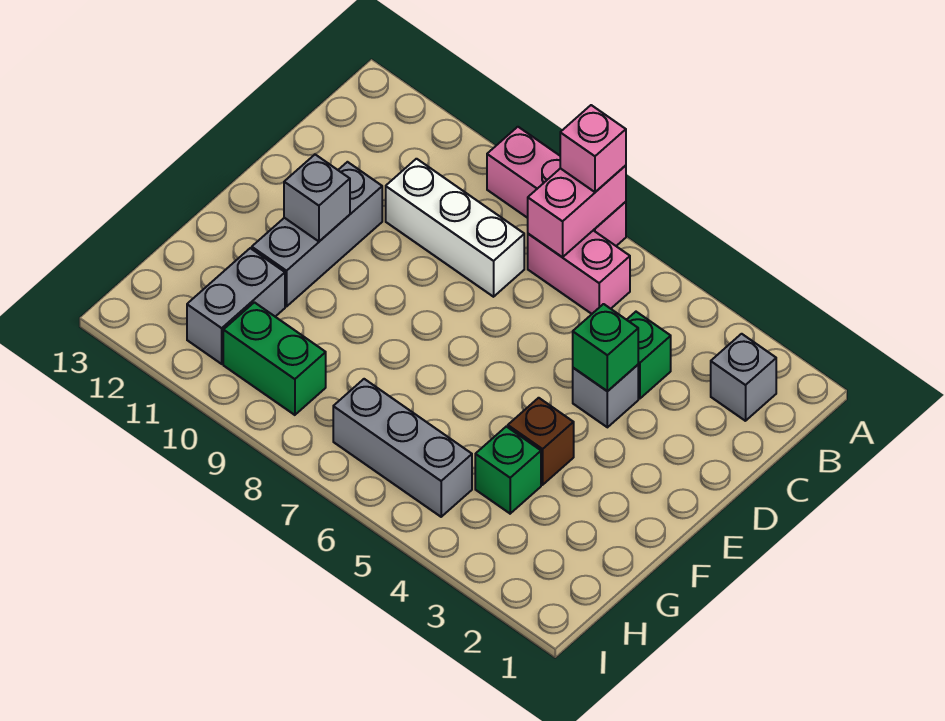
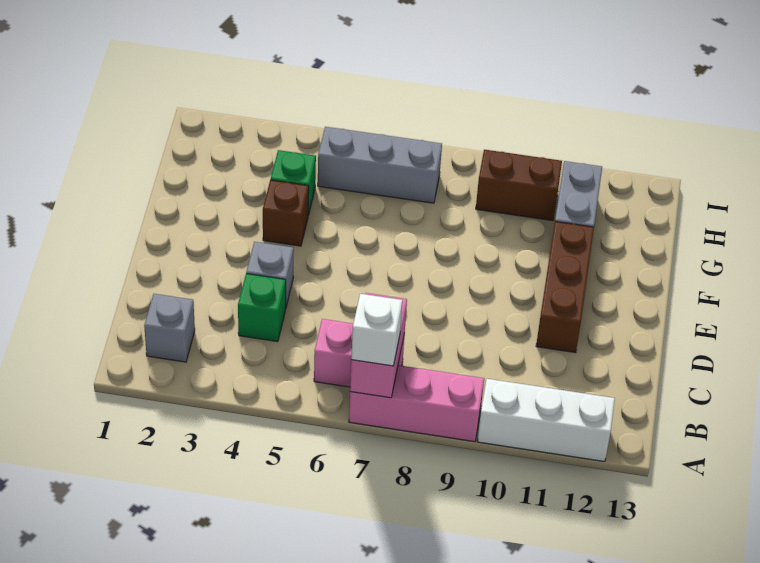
pink brick A7 level 3 -> white brick A7 level 3
white brick C8:C10 level 1 -> white brick A10:A12 level 1
green brick D4 level 2 -> none
grey brick D11:F11 level 1 -> brown brick D11:F11 level 1
grey brick E11 level 2 -> none
green brick H9:H10 level 1 -> brown brick H9:H10 level 1

